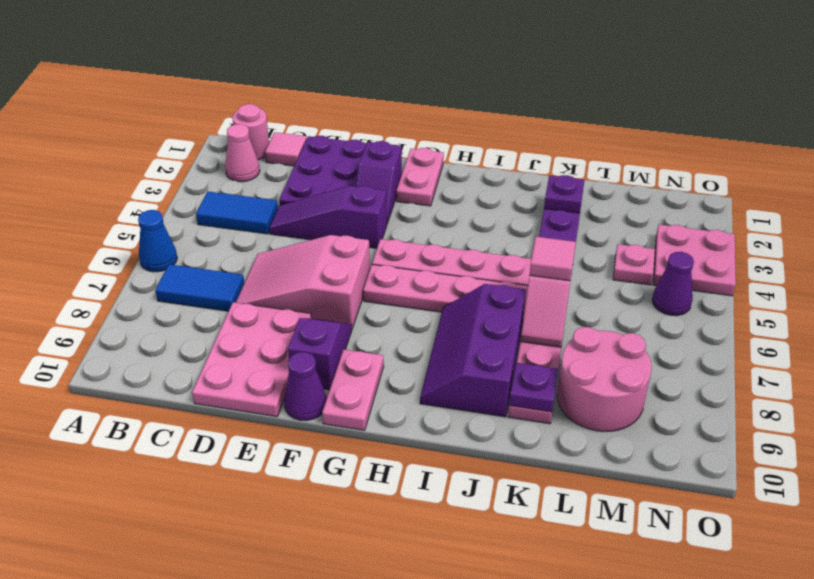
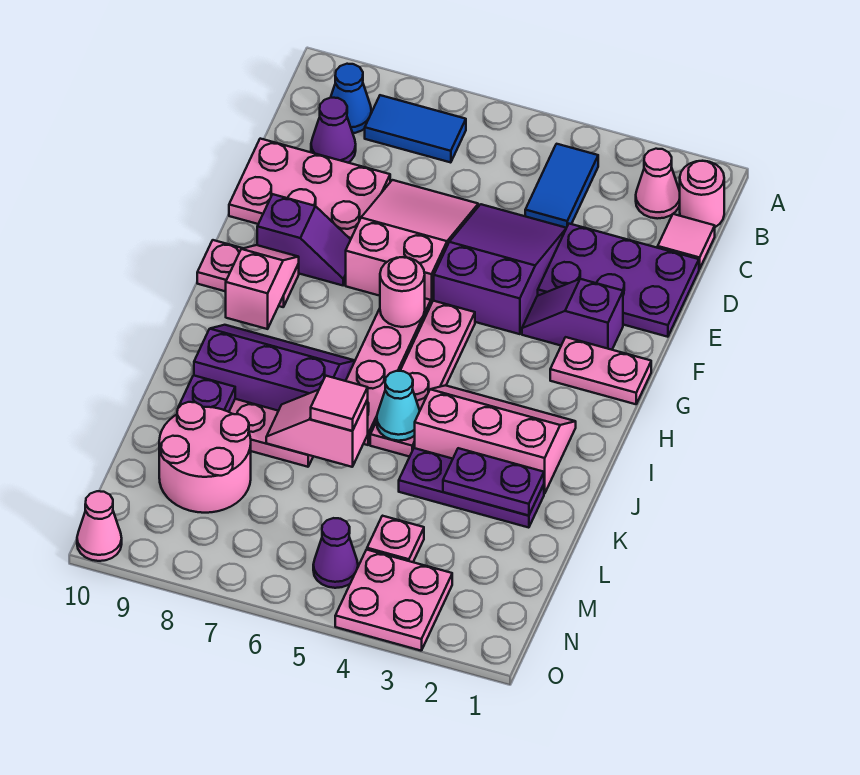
blue cone A6 level 1 -> blue cone B9 level 1
blue tile B7:C7 level 1 -> blue tile B7:B8 level 1
purple slope D4:F4 level 1 top F -> purple slope D4:F5 level 1 top F
purple cone F10 level 1 -> purple cone C9 level 1
none -> pink round brick G6 level 2
none -> pink slope G9:H9 level 2 top H
none -> pink slope I2:J4 level 1 top J
none -> cyan cone J5 level 2
purple plate K2 level 2 -> purple plate K2:K3 level 2
none -> pink cone O10 level 1

